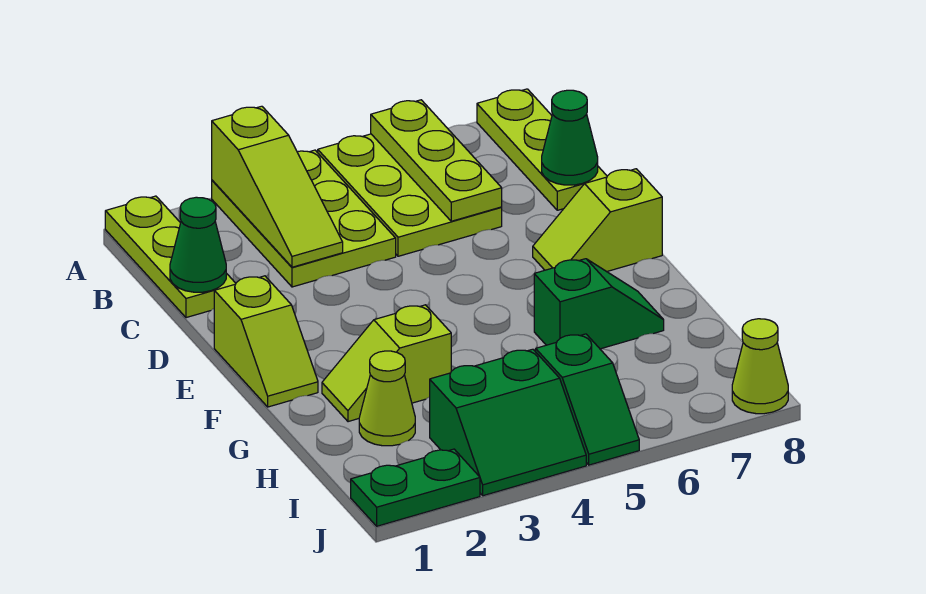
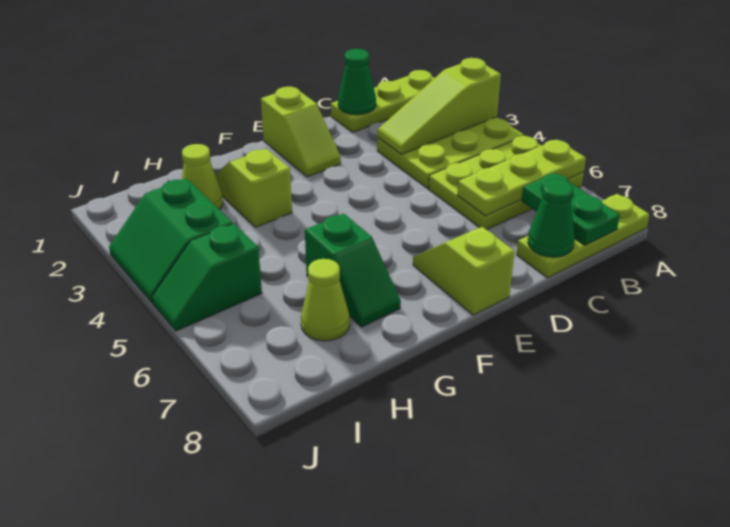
lime slope E1:F1 level 1 top E -> lime slope E1:E2 level 1 top 1
green plate J1:J2 level 1 -> green plate B7:B8 level 2
lime cone J8 level 1 -> lime cone H7 level 1

